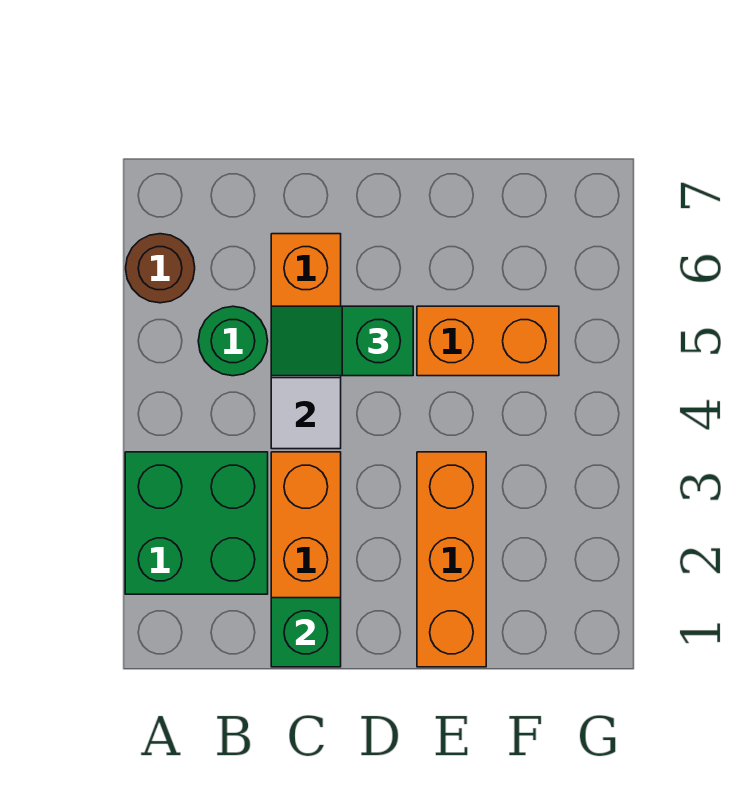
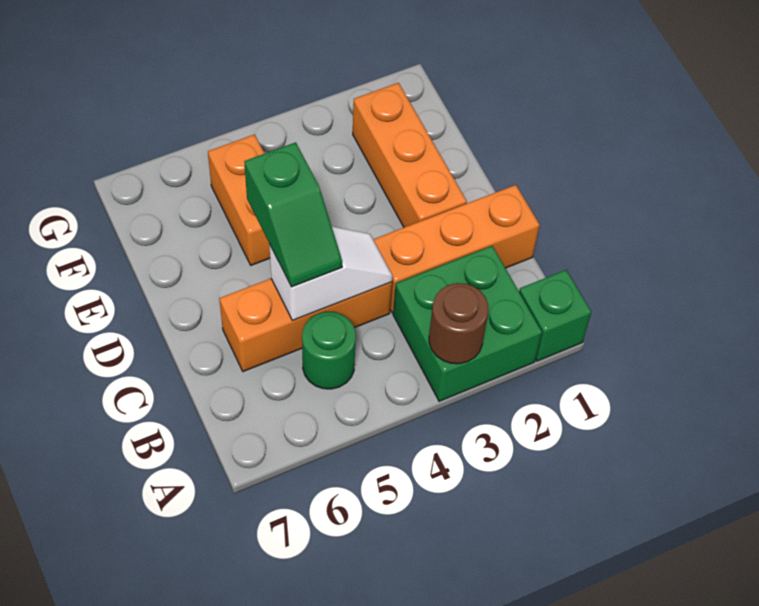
brown round brick A6 level 1 -> brown round brick A3 level 2
green brick C1 level 2 -> green brick A1 level 1
orange brick E1:E3 level 1 -> orange brick D2:F2 level 1

